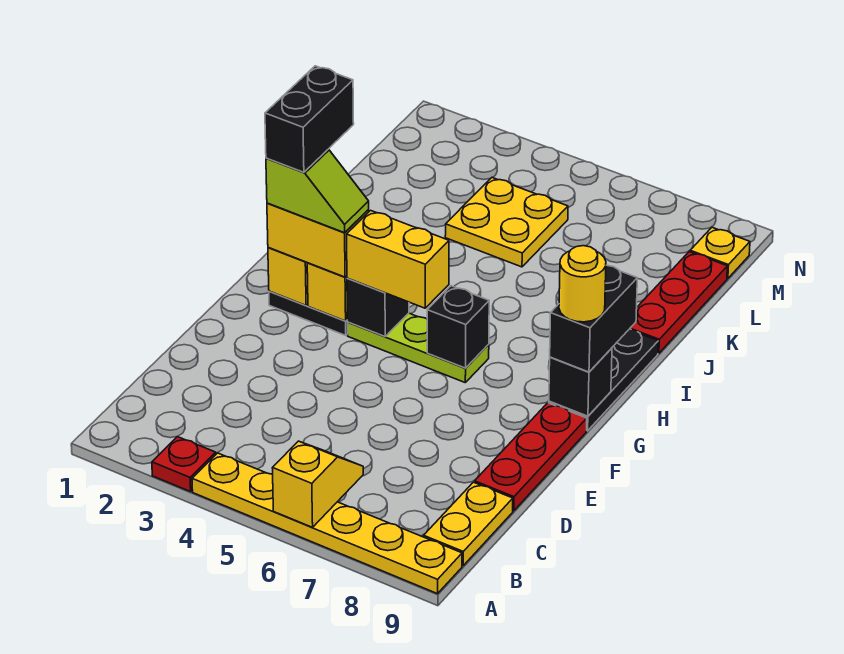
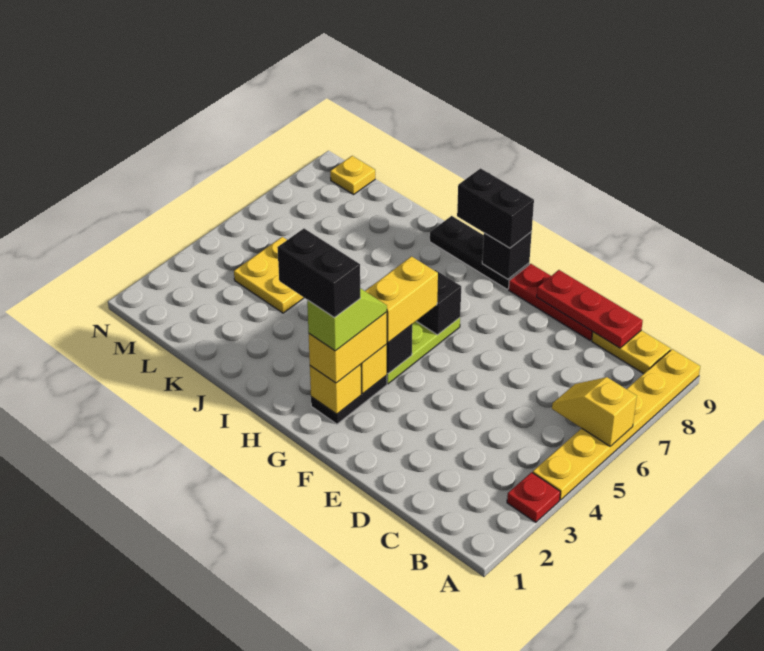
yellow round brick G9 level 4 -> none
red plate J9:L9 level 1 -> red plate C9:E9 level 2

